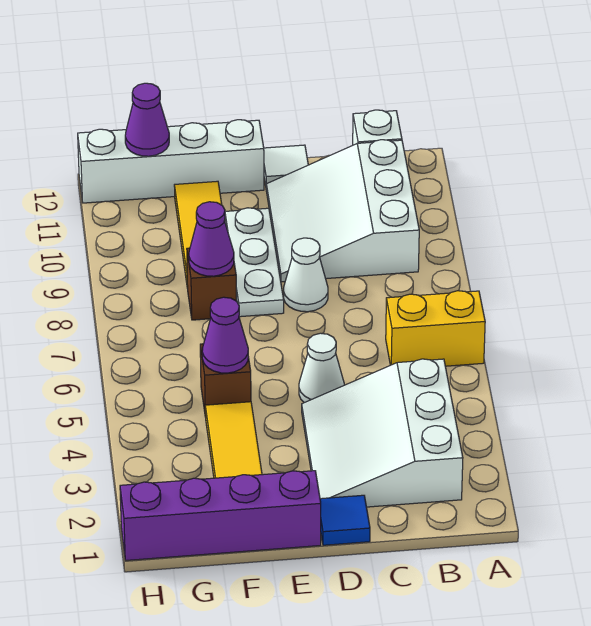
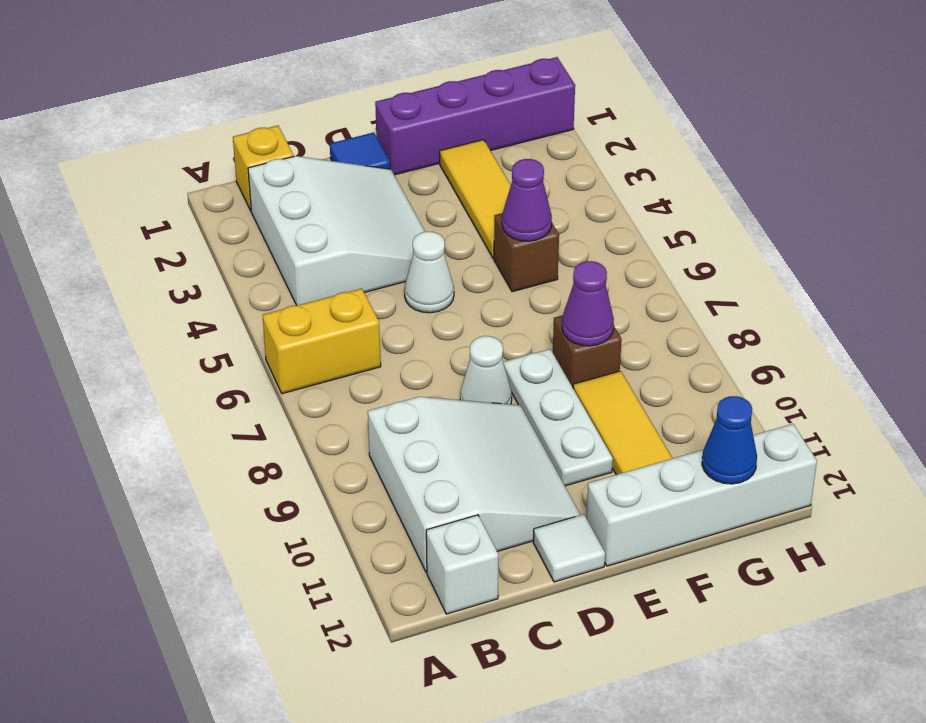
none -> yellow brick B1 level 1
purple cone G12 level 2 -> blue cone G12 level 2

